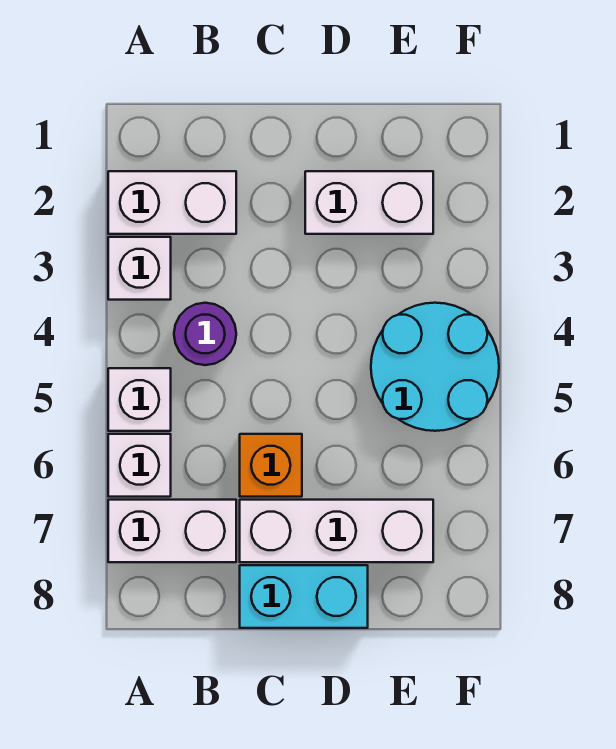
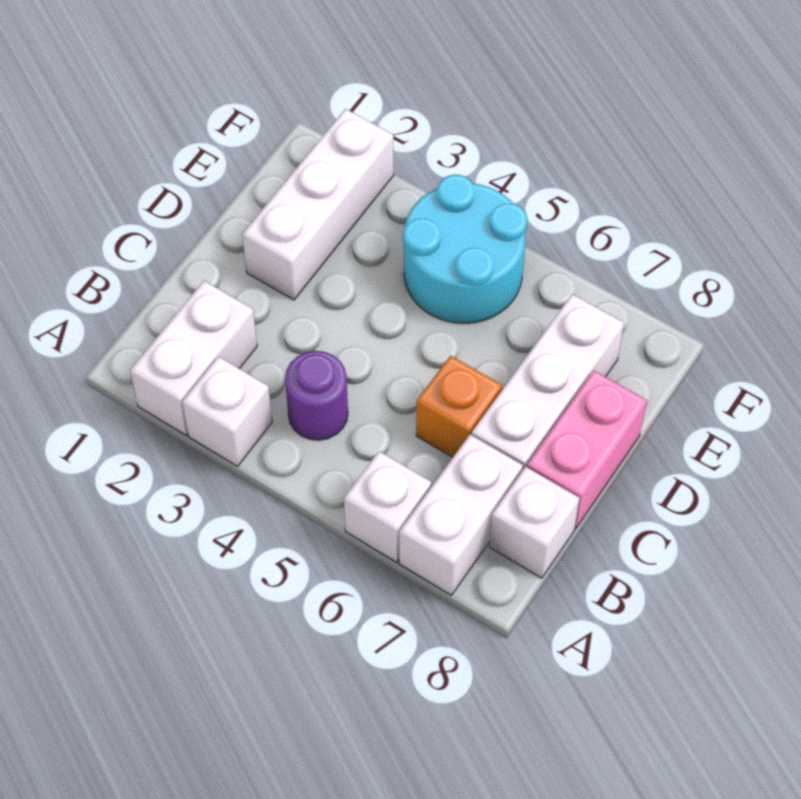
white brick A5 level 1 -> white brick B8 level 1
cyan brick C8:D8 level 1 -> pink brick C8:D8 level 1
white brick D2:E2 level 1 -> white brick D2:F2 level 1

